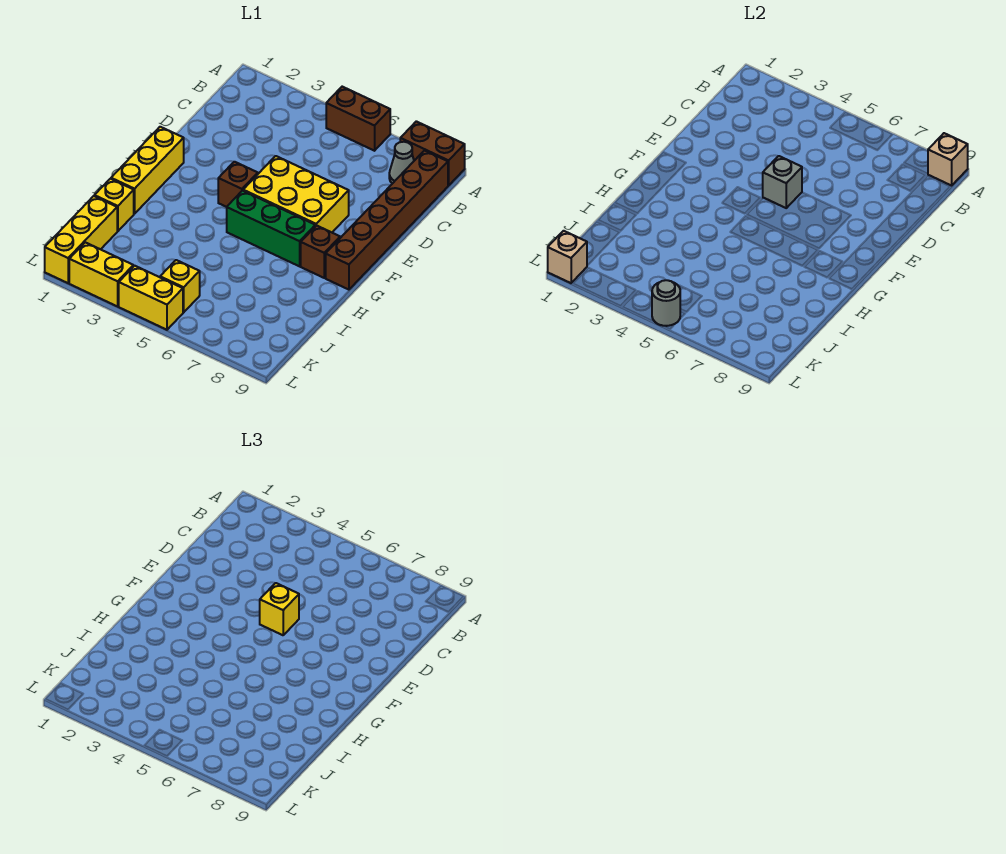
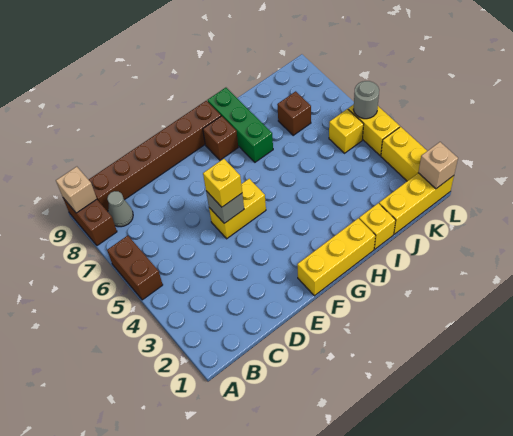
yellow brick E5:F7 level 1 -> yellow brick E5:F5 level 1
brown brick F4 level 1 -> brown brick J7 level 1
green brick G5:G7 level 1 -> green brick H7:H9 level 1

